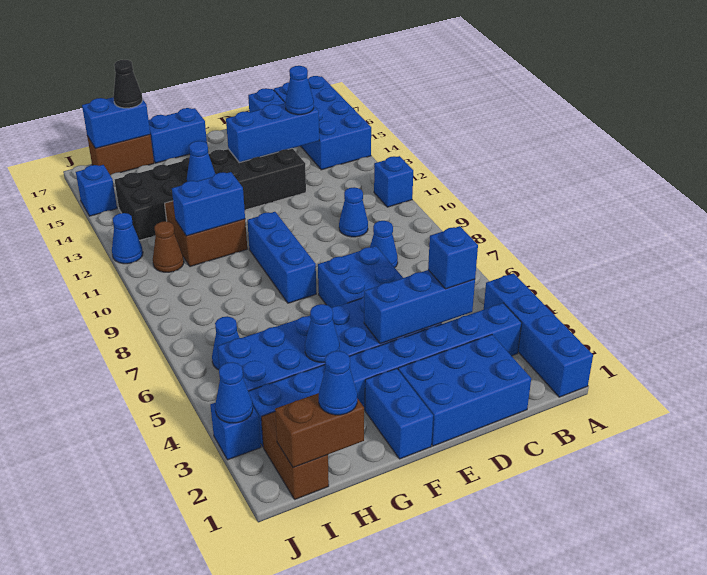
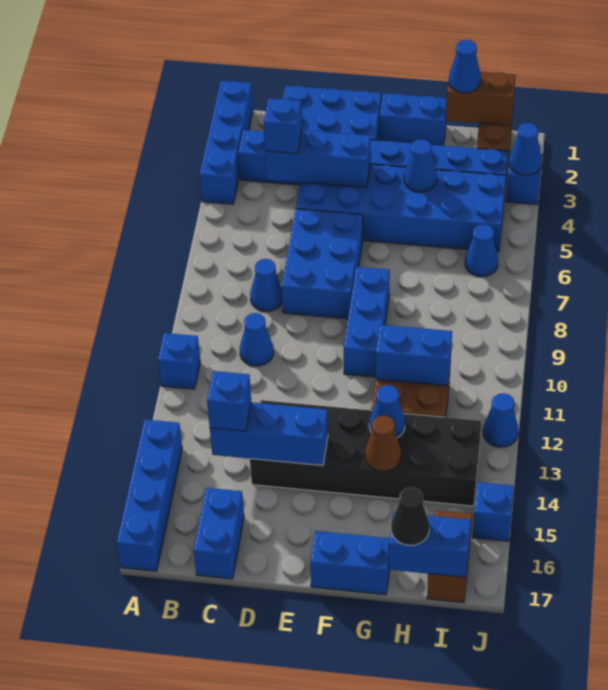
blue brick A14:B17 level 1 -> blue brick A14:A17 level 1
blue cone C14 level 3 -> blue brick C14 level 3
blue brick D6:E7 level 1 -> blue brick D6:E8 level 1
blue brick F1:F2 level 1 -> blue brick F1:G1 level 1
brown brick H17:I17 level 1 -> brown brick I16:I17 level 1
brown cone I11 level 1 -> brown cone G14 level 2

